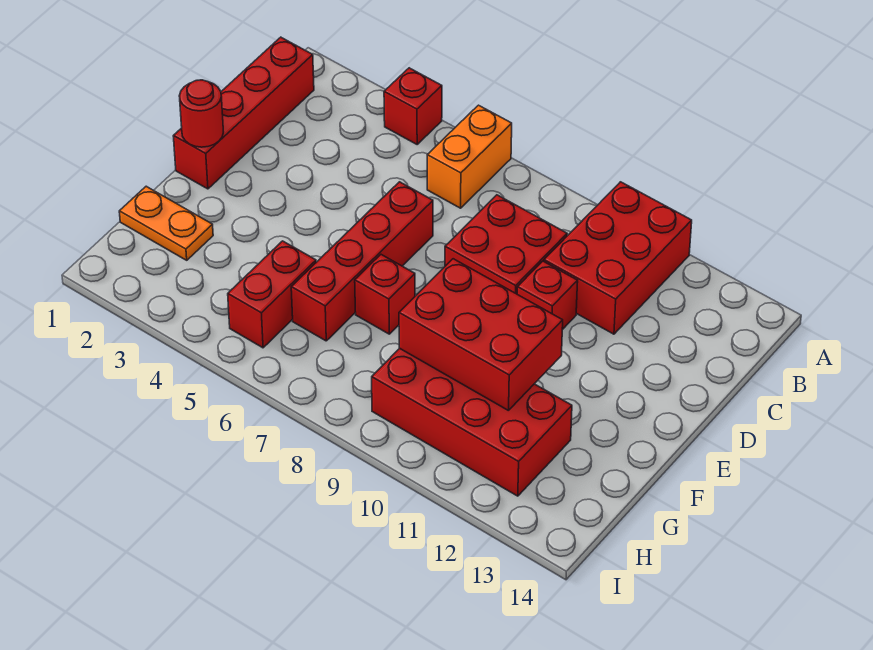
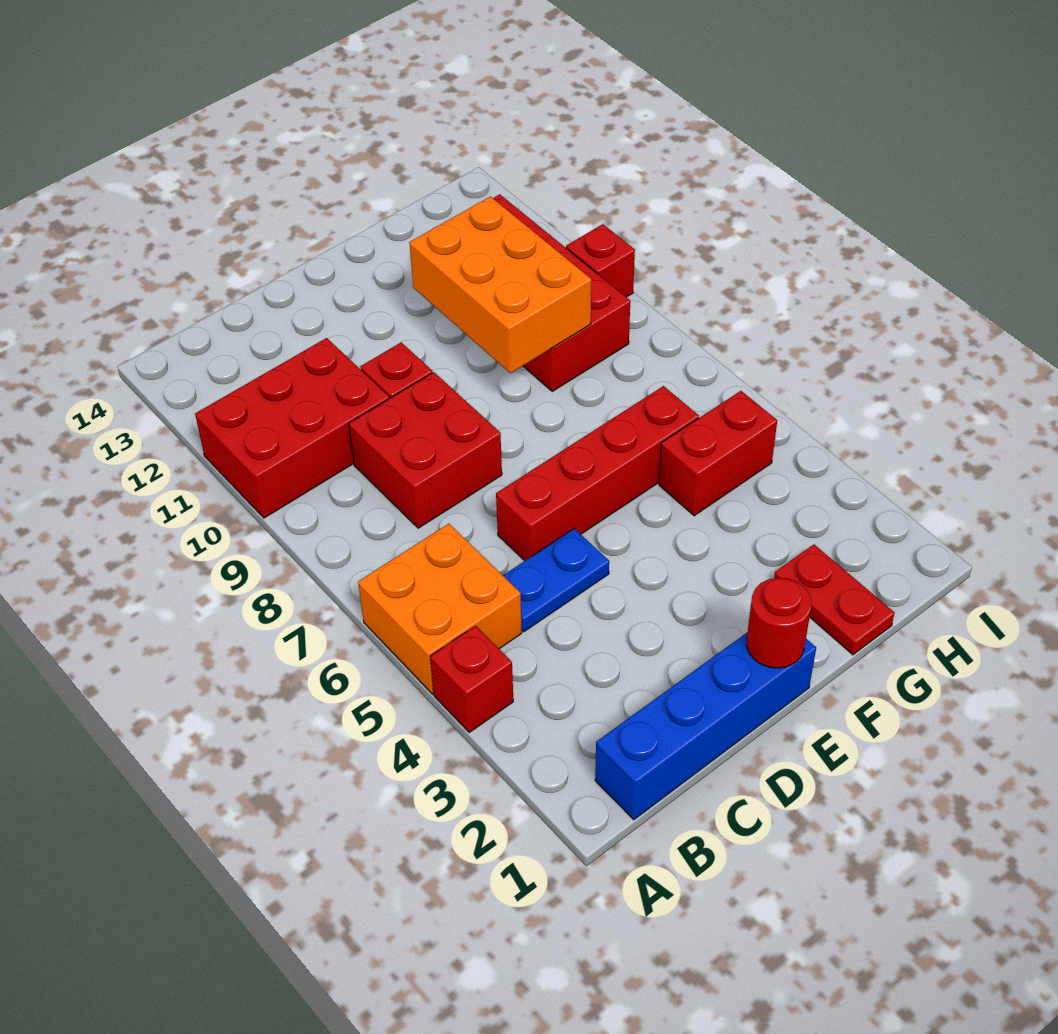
orange brick A6:B6 level 1 -> orange brick A5:B6 level 1
red brick B1:E1 level 1 -> blue brick B1:E1 level 1
none -> blue plate C5:D5 level 1
red brick F7 level 1 -> red brick I10 level 1
red brick F9:G11 level 2 -> orange brick F9:G11 level 2
orange plate G1:G2 level 1 -> red plate G1:G2 level 1

